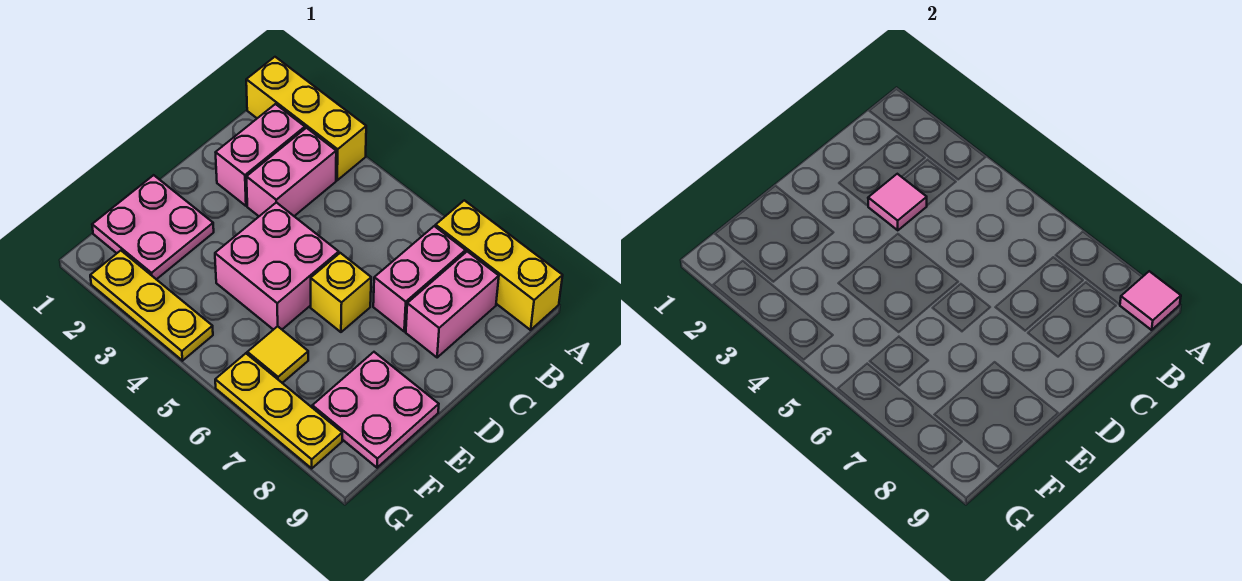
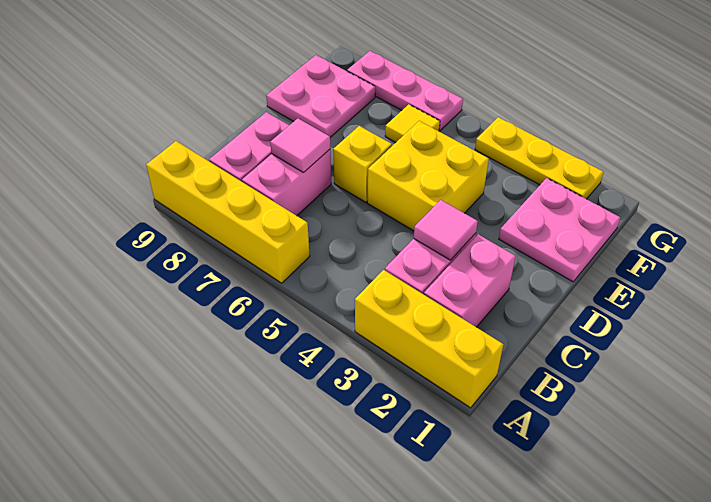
yellow brick A7:A9 level 1 -> yellow brick A6:A9 level 1
pink tile A9 level 2 -> pink tile C7 level 2
pink brick D4:E5 level 1 -> yellow brick D4:E5 level 1
yellow plate G6:G8 level 1 -> pink plate G6:G8 level 1

